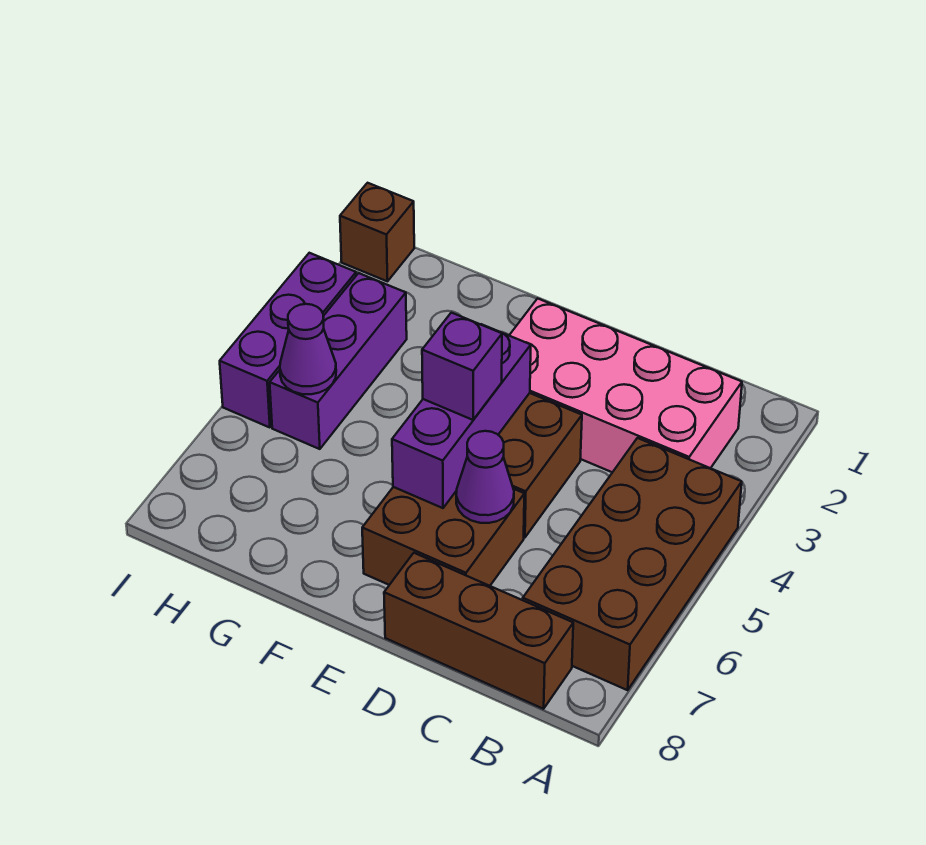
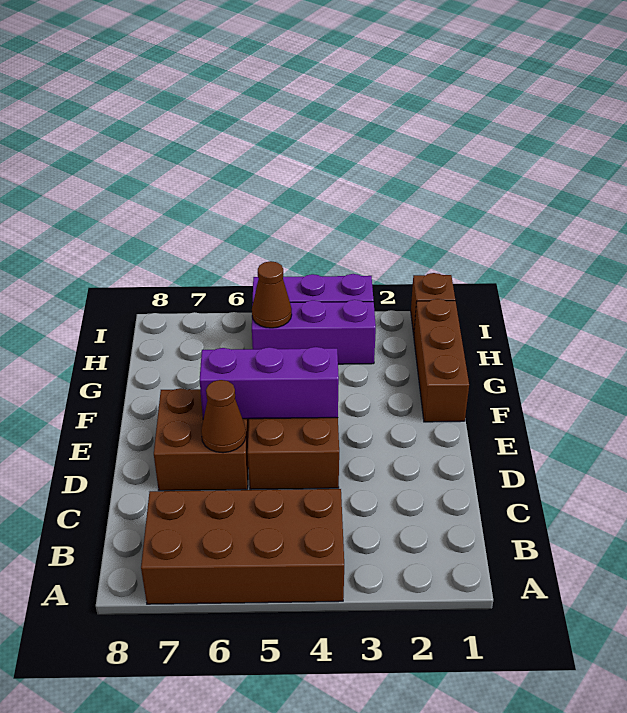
pink brick B2:E3 level 1 -> none
brown brick B8:D8 level 1 -> brown brick F1:H1 level 1
purple cone D6 level 2 -> brown cone D6 level 2
purple brick E5 level 3 -> none
purple cone H5 level 2 -> brown cone H5 level 2

